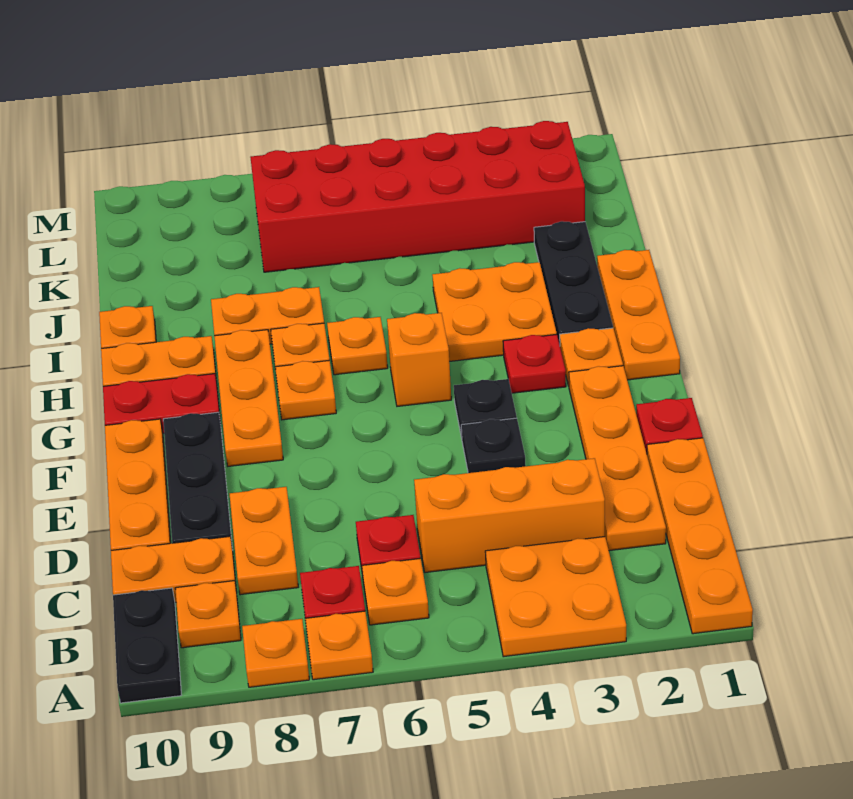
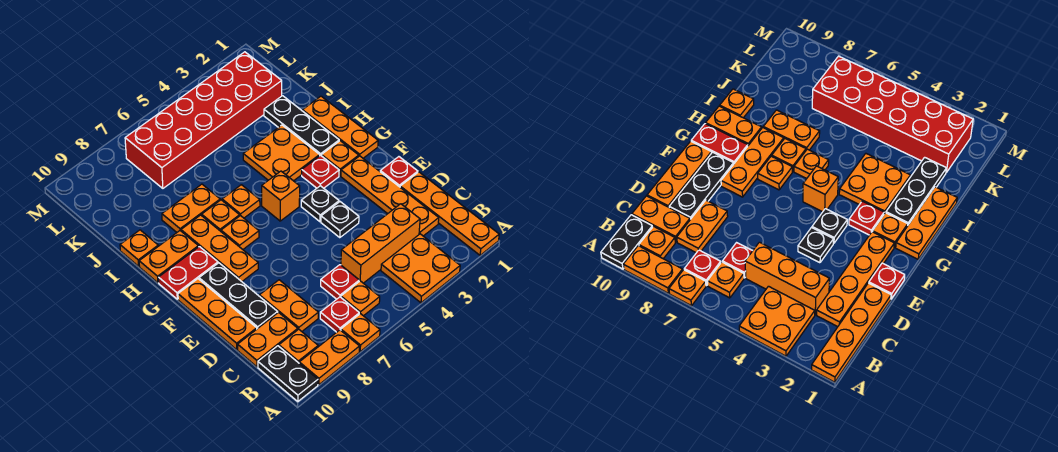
orange plate A8 level 1 -> orange plate A8:A9 level 1

